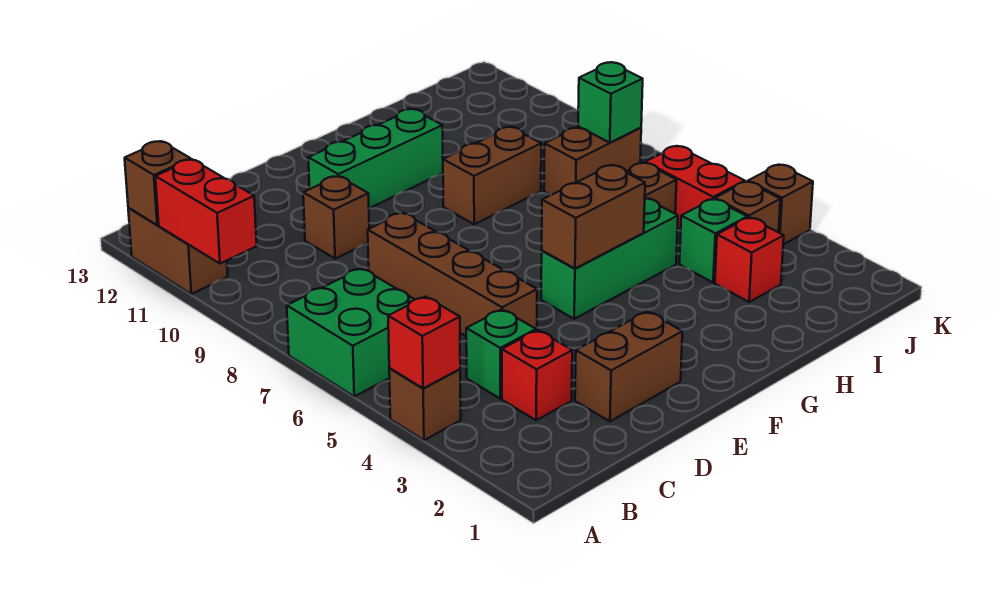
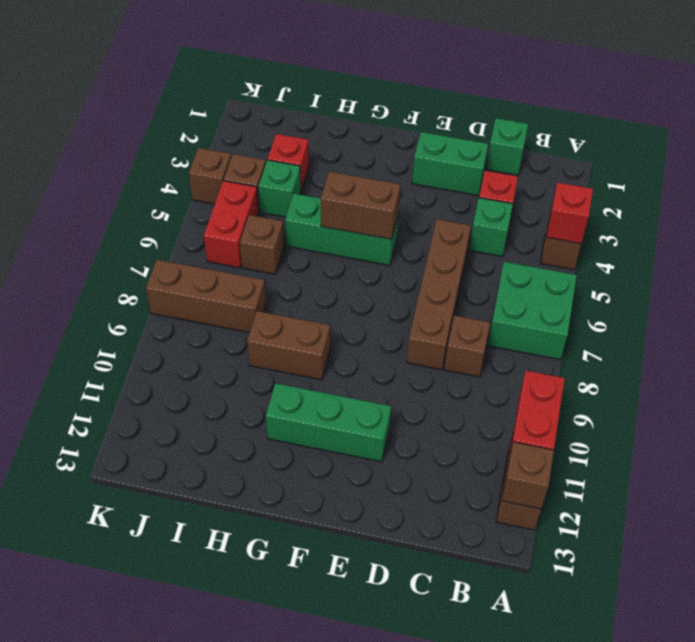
brown brick D2:E2 level 1 -> green brick D2:E2 level 1
brown brick D10 level 1 -> brown brick C8 level 1
brown brick I8:J8 level 1 -> brown brick I8:K8 level 1
green brick J8 level 2 -> green brick C1 level 1

